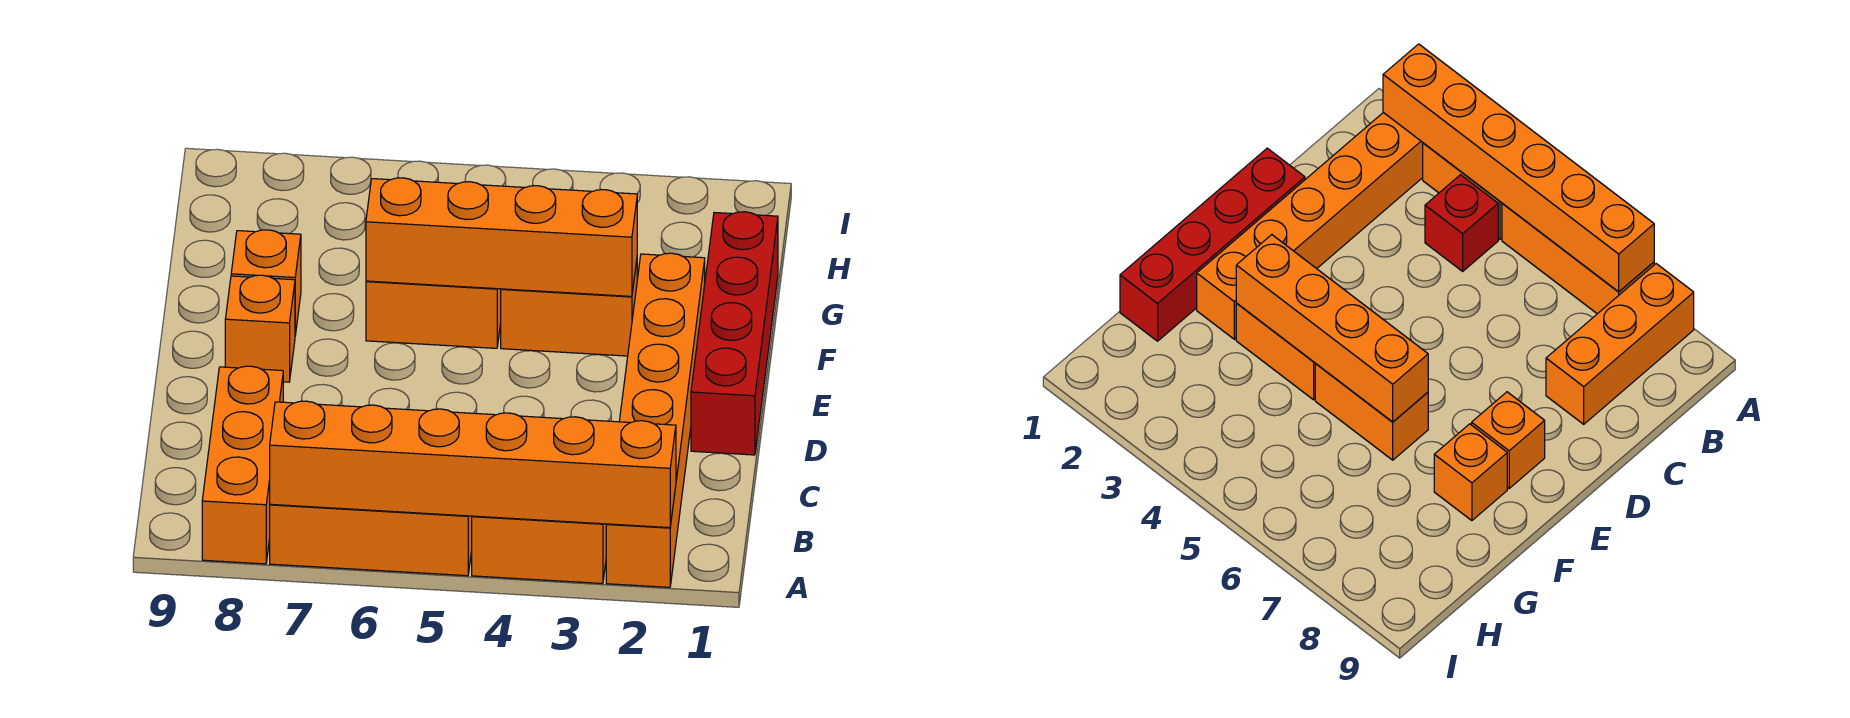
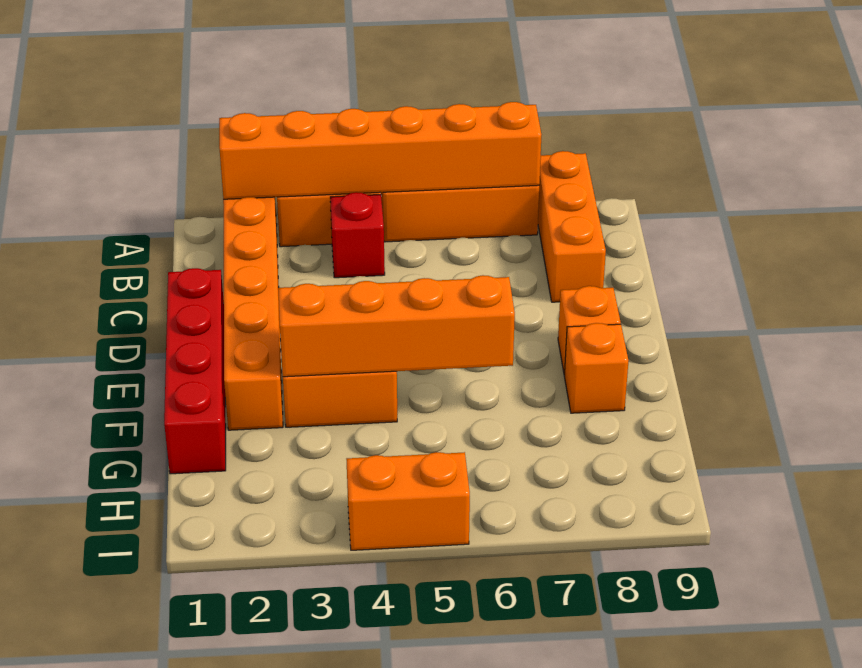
orange brick F5:F6 level 1 -> orange brick I4:I5 level 1

